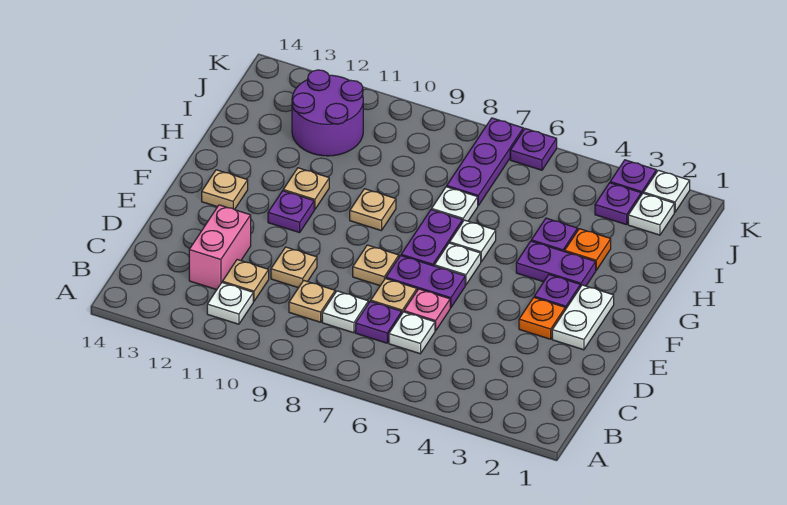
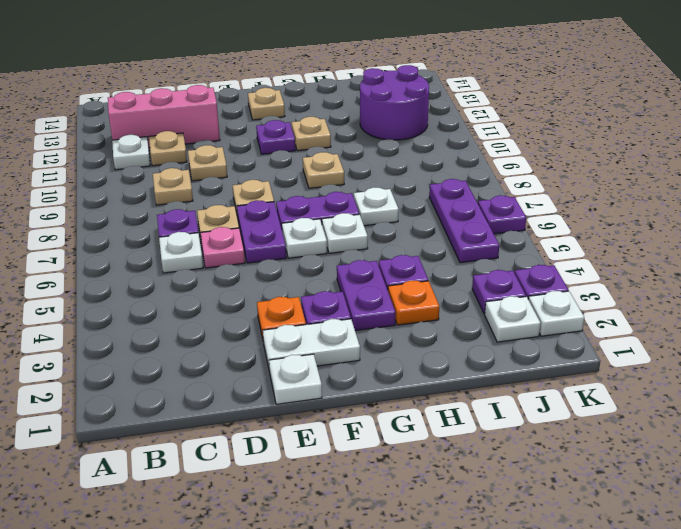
white plate C8 level 1 -> white plate E1 level 1
pink brick C12:D12 level 1 -> pink brick B12:D12 level 1
purple plate I7:K7 level 1 -> purple plate J5:J7 level 1

